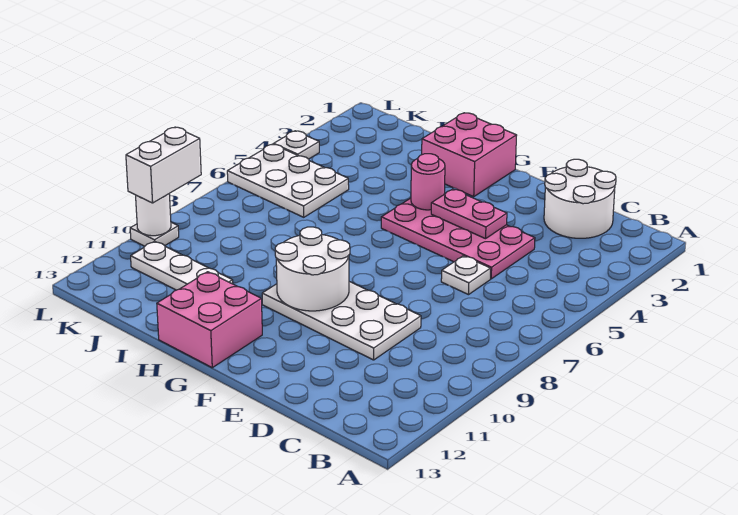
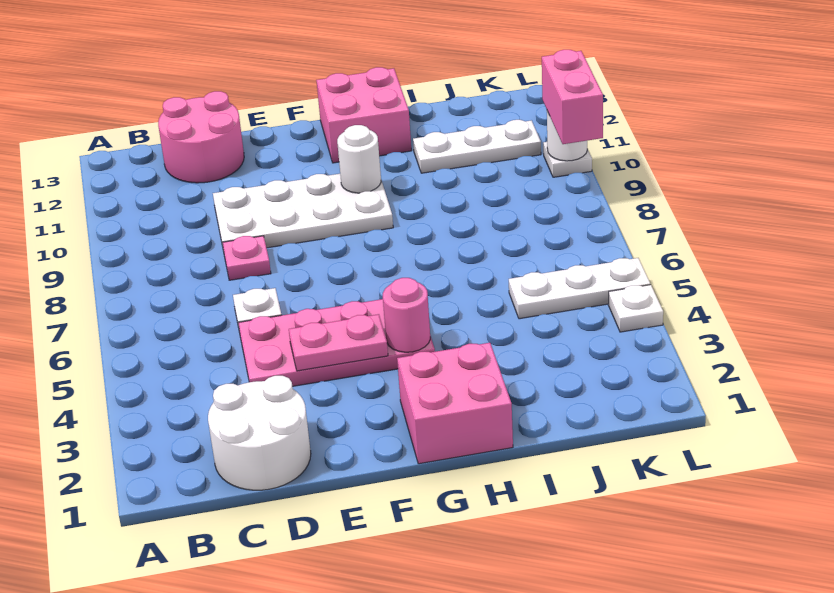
none -> pink round brick C12:D13 level 1
none -> pink plate D8 level 1
white round brick F9:G10 level 2 -> white round brick G10 level 2
white plate J5:L6 level 1 -> white plate J5:L5 level 1
white brick L9:L10 level 3 -> pink brick L9:L10 level 3

